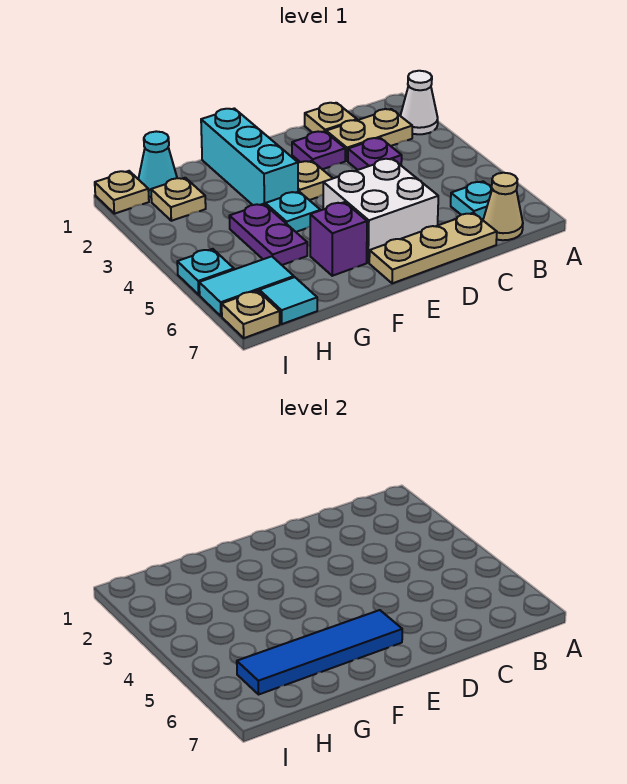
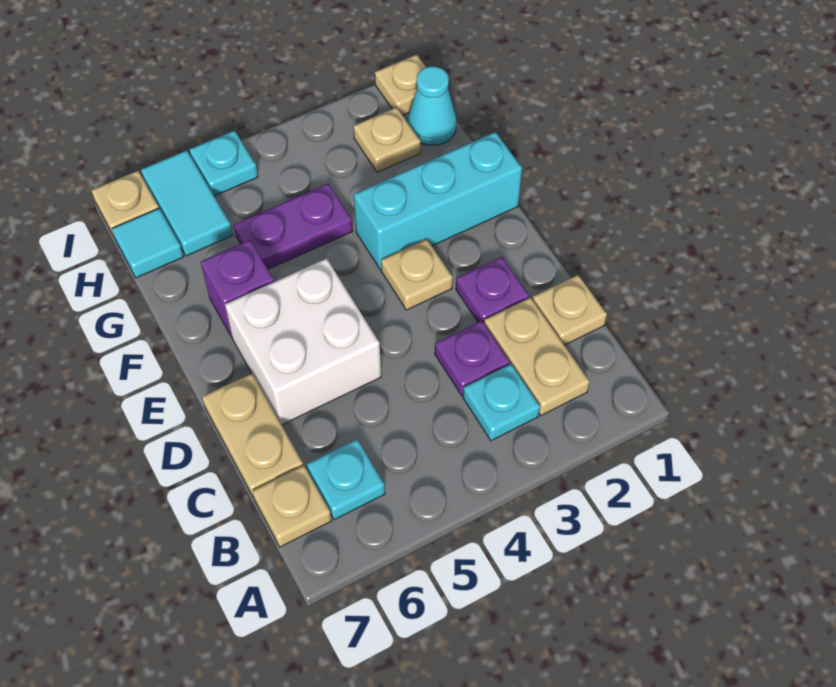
white cone A2 level 1 -> none
tan cone B7 level 1 -> tan plate B7 level 1
tan plate C7:E7 level 1 -> tan plate C7:D7 level 1
blue tile E6:H6 level 2 -> none
cyan plate F4 level 1 -> cyan plate B3 level 1

